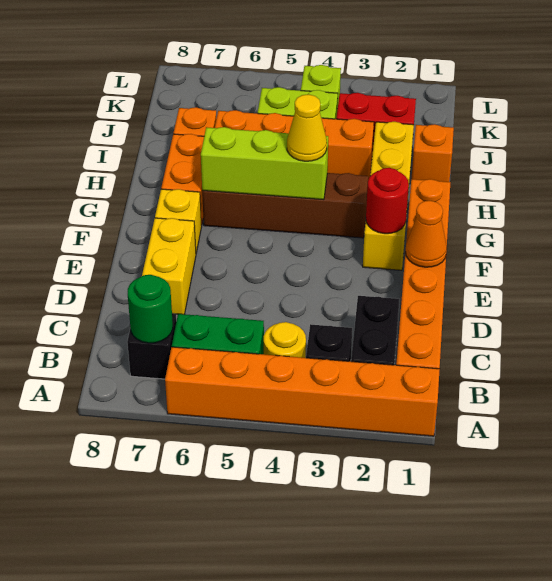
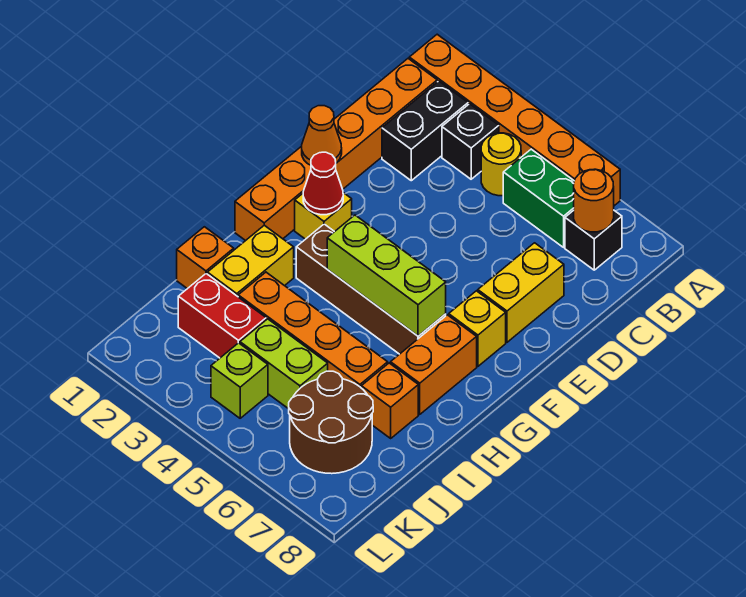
green round brick B7 level 2 -> orange round brick B7 level 2
red round brick F2 level 2 -> red cone F2 level 2
yellow cone G4 level 3 -> none
none -> brown round brick J6:K7 level 1

